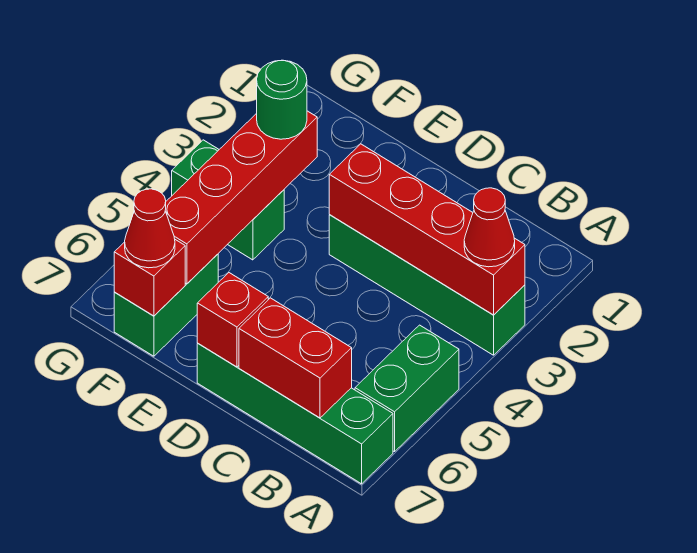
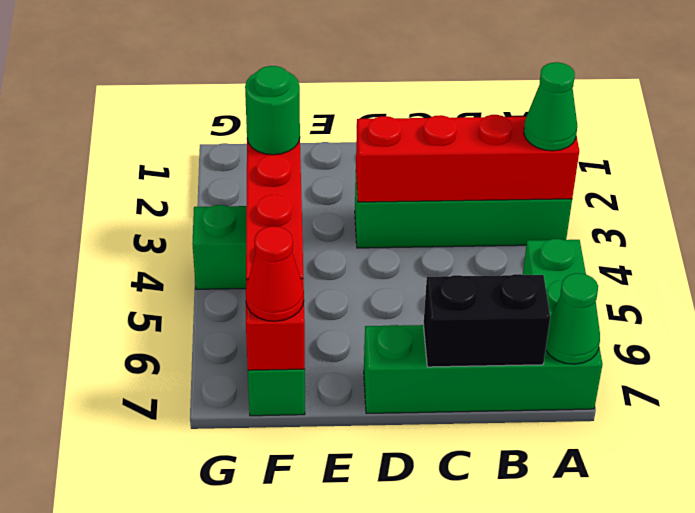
red cone A3 level 3 -> green cone A3 level 3
none -> green cone A7 level 2
red brick B7:C7 level 2 -> black brick B7:C7 level 2
red brick D7 level 2 -> none

